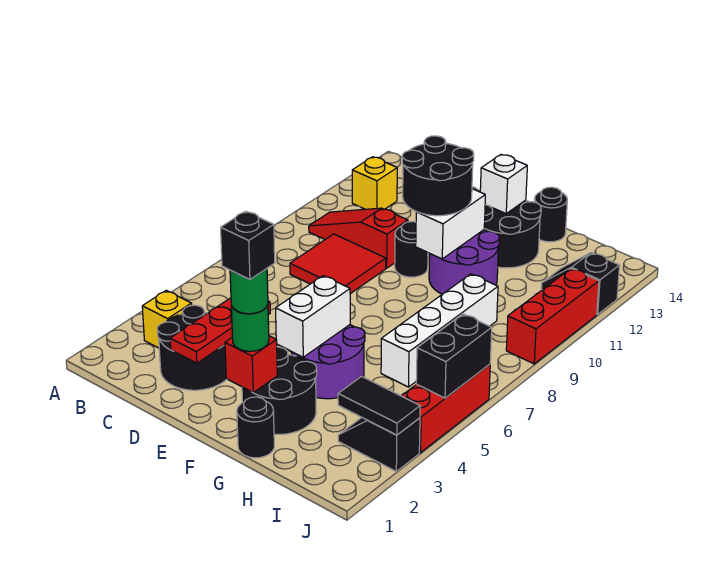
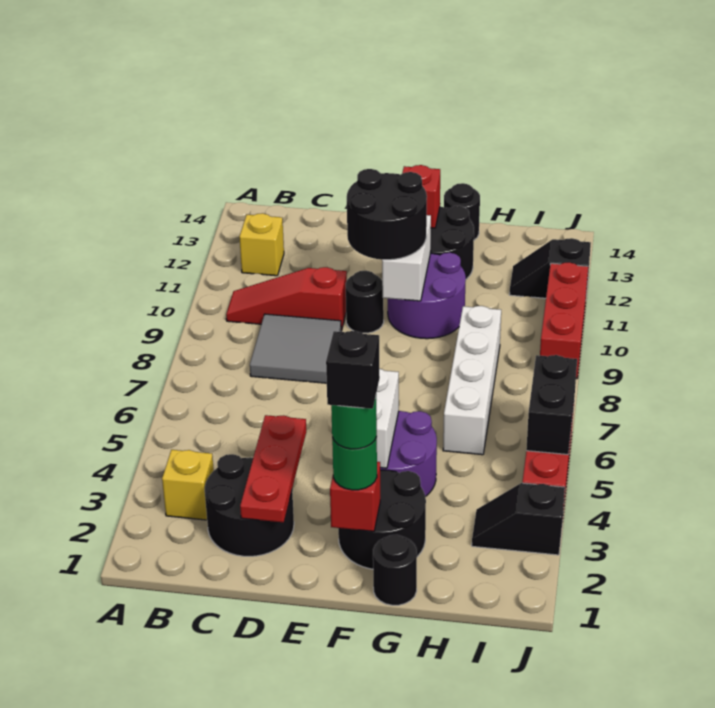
red tile C8:D9 level 1 -> grey tile C8:D9 level 1
white brick F13 level 2 -> red brick F13 level 2
black tile I3:J3 level 2 -> none

